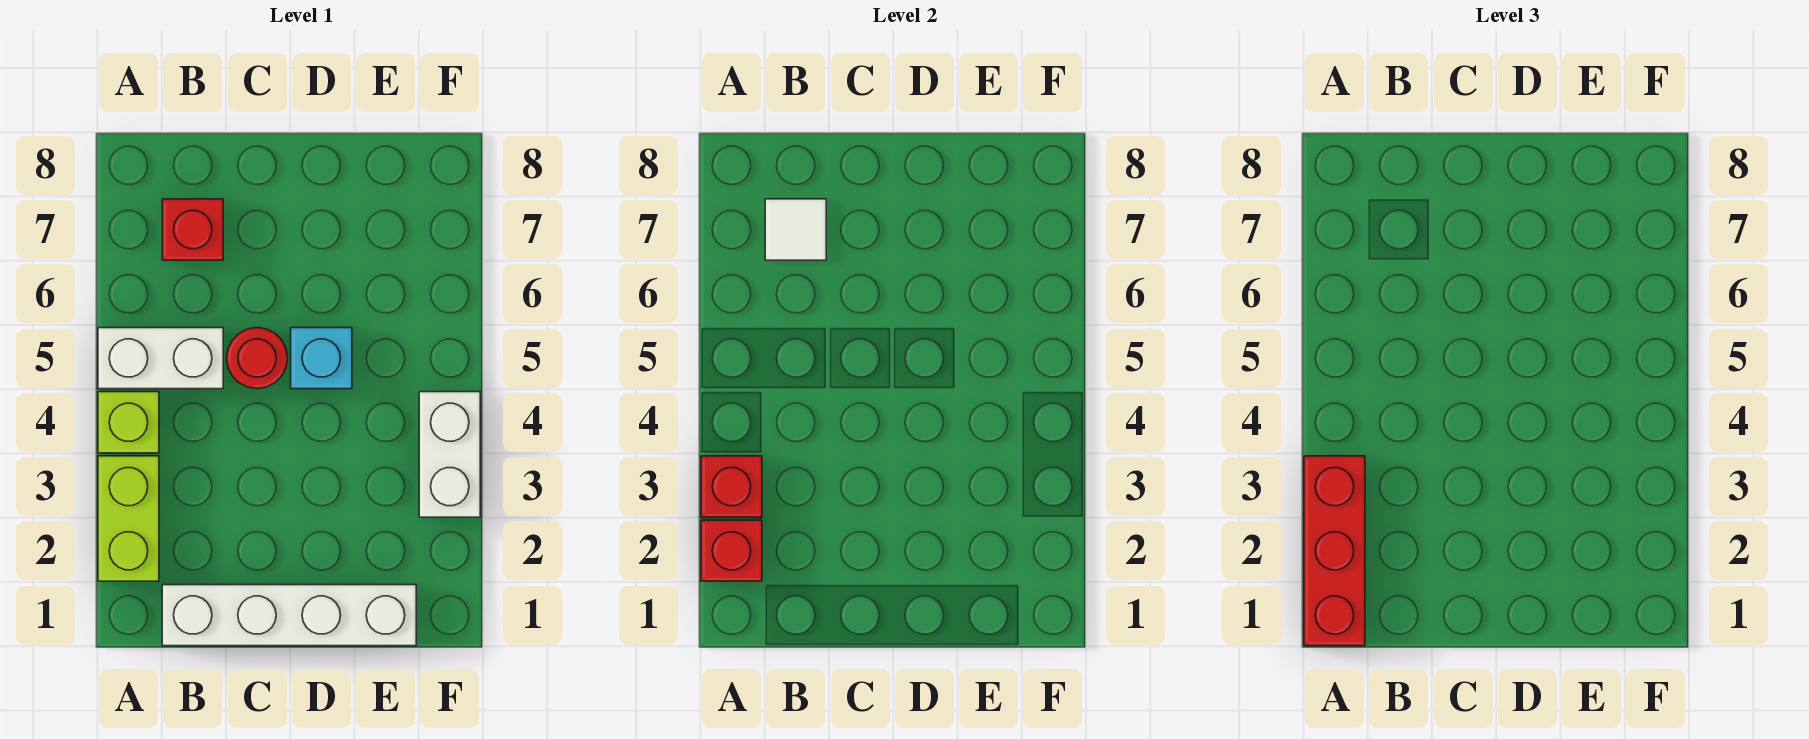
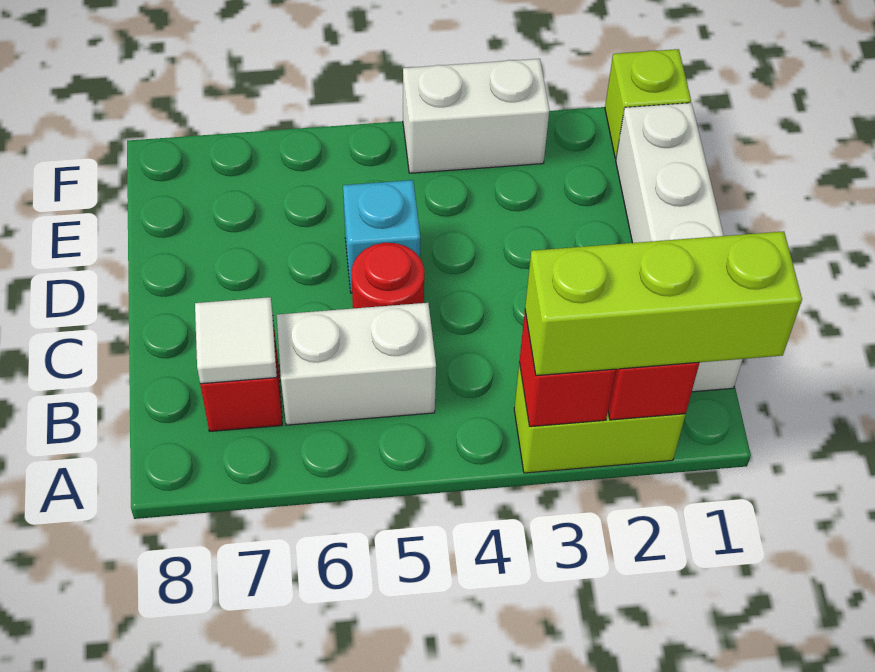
red brick A1:A3 level 3 -> lime brick A1:A3 level 3
lime brick A4 level 1 -> lime brick F1 level 1
white brick A5:B5 level 1 -> white brick B5:B6 level 1

